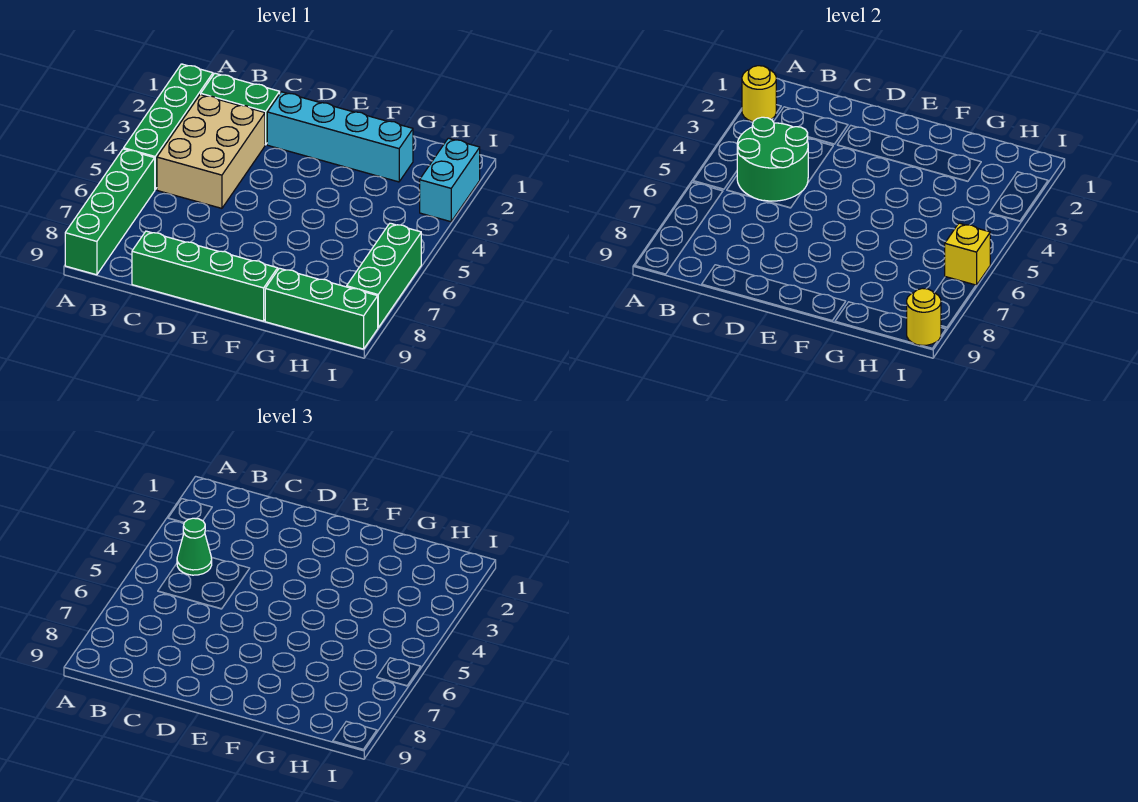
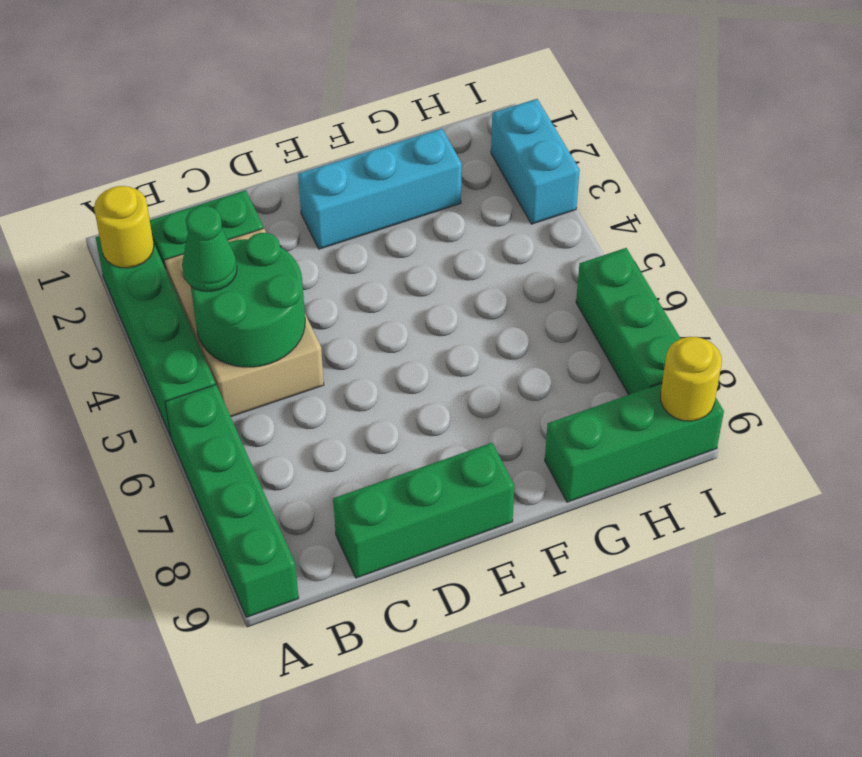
green brick C9:F9 level 1 -> green brick C9:E9 level 1
cyan brick D2:G2 level 1 -> cyan brick E2:G2 level 1
yellow brick I6 level 2 -> none

